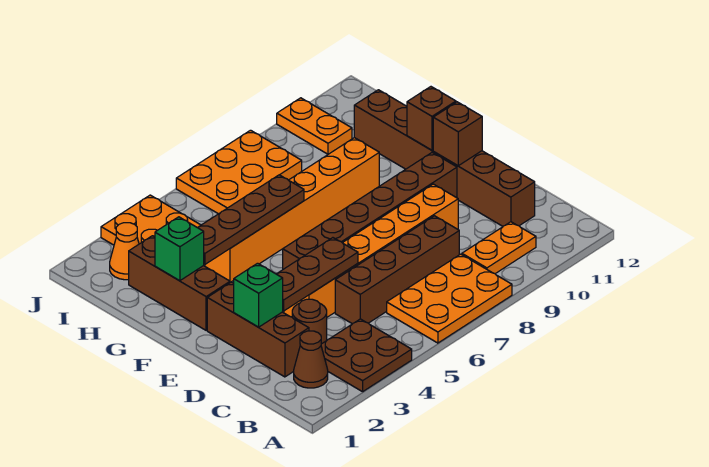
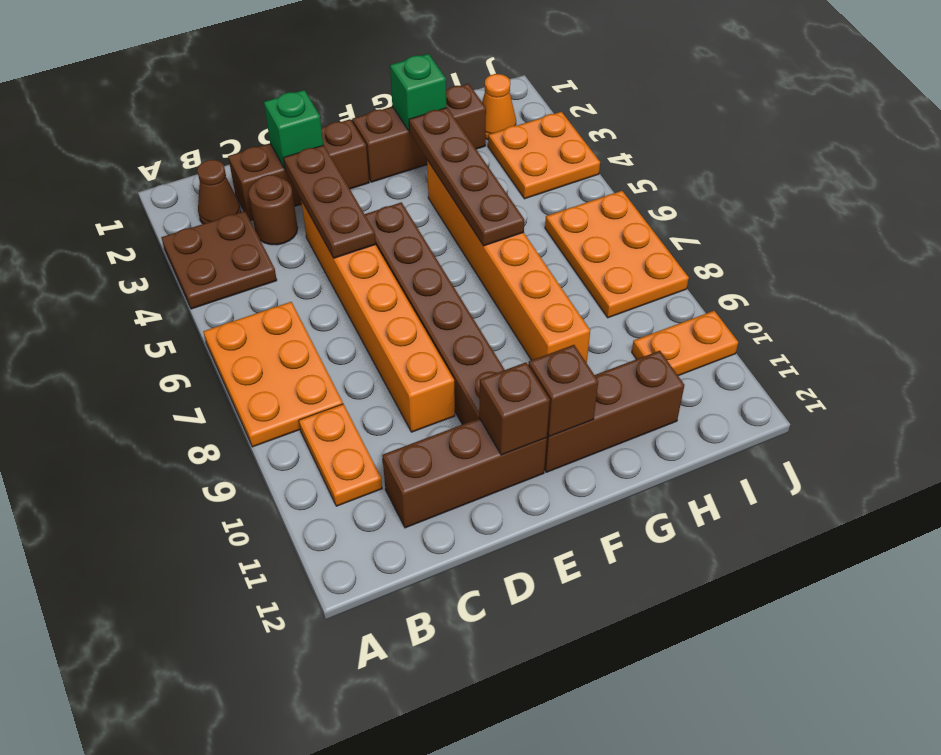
brown brick C5:C8 level 1 -> none

